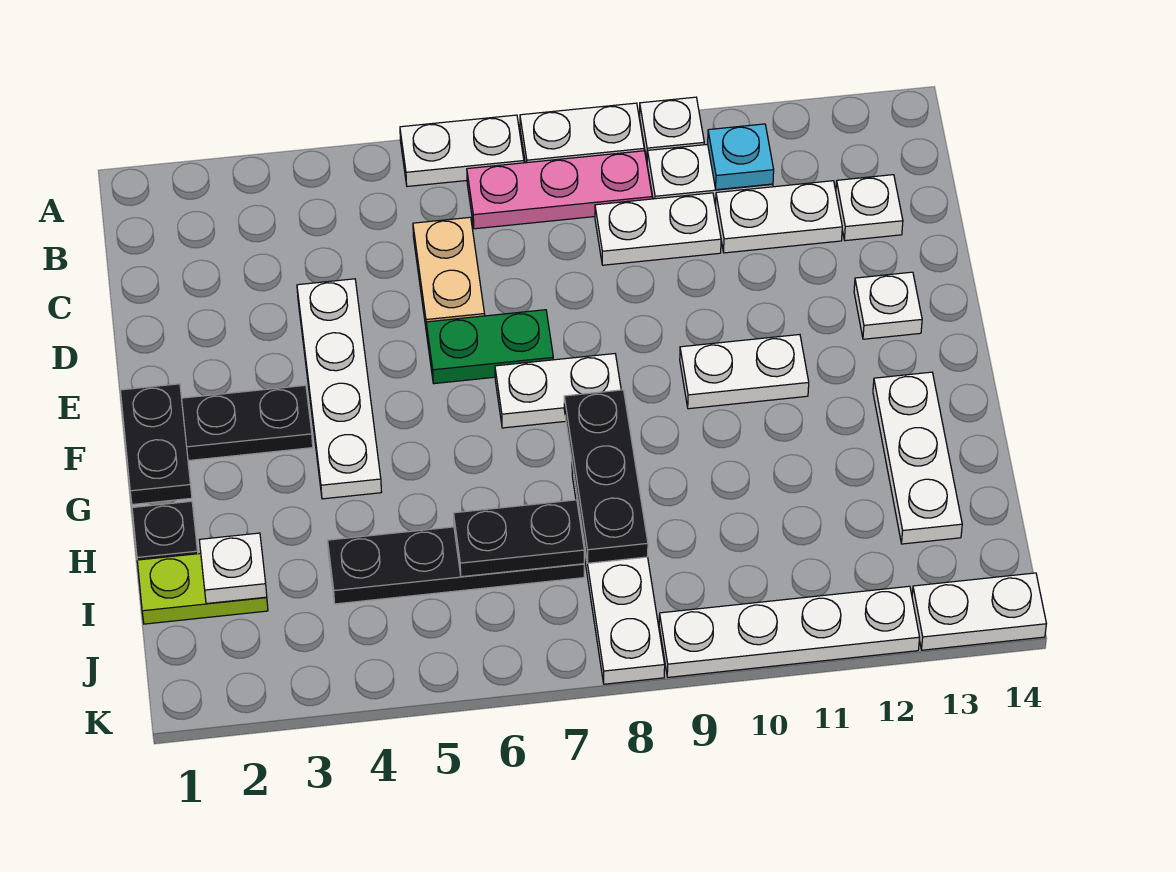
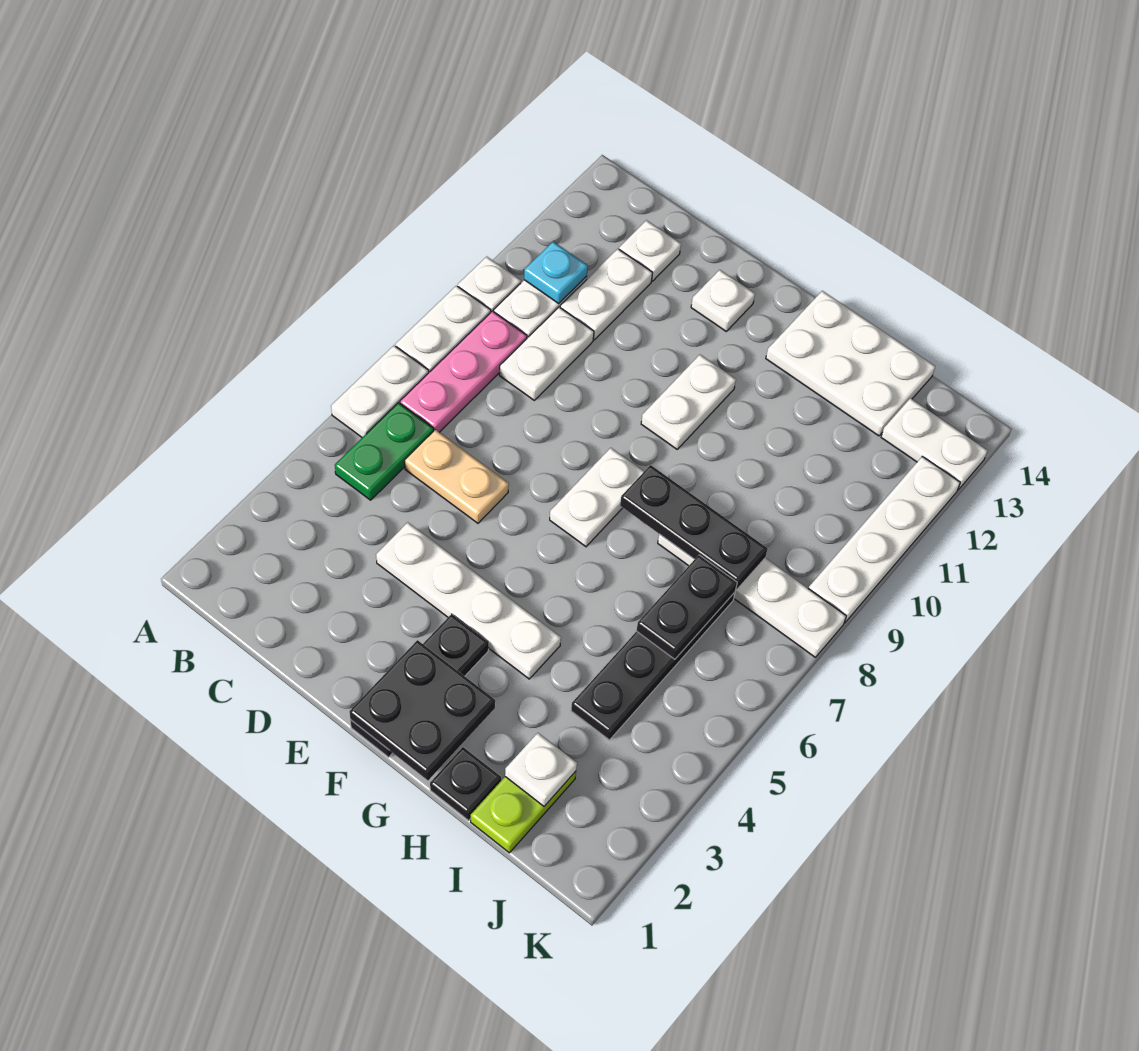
green plate E6:E7 level 1 -> green plate B5:B6 level 1
black plate F1:G1 level 2 -> black plate F1:G2 level 2
white plate G13:I13 level 1 -> white plate G13:I14 level 1
white plate K13:K14 level 1 -> white plate J13:K13 level 1

